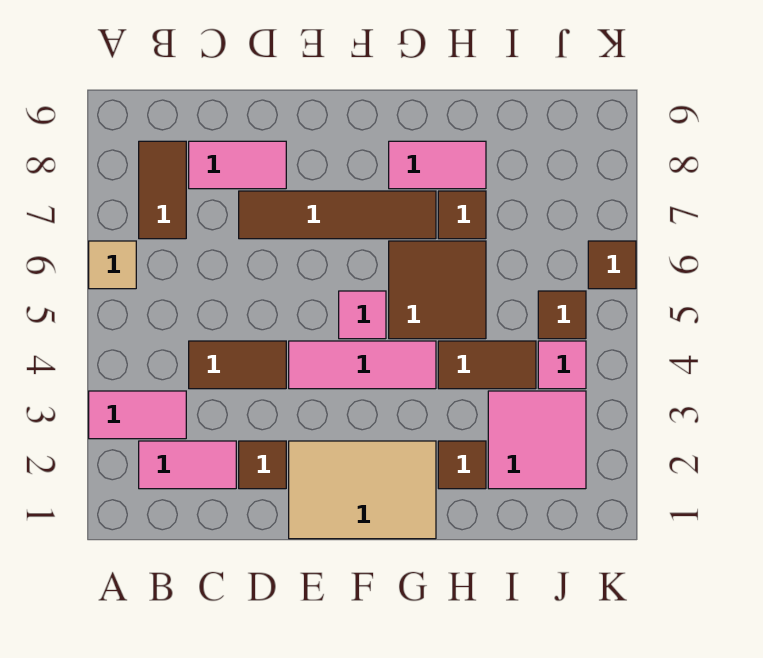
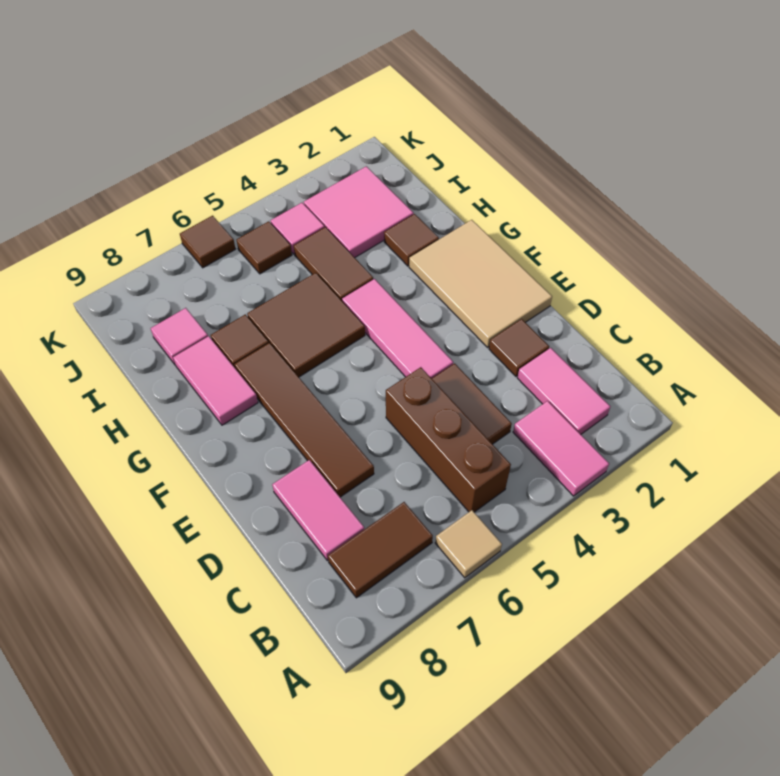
none -> brown brick B5:D5 level 1
pink tile F5 level 1 -> pink tile I8 level 1

